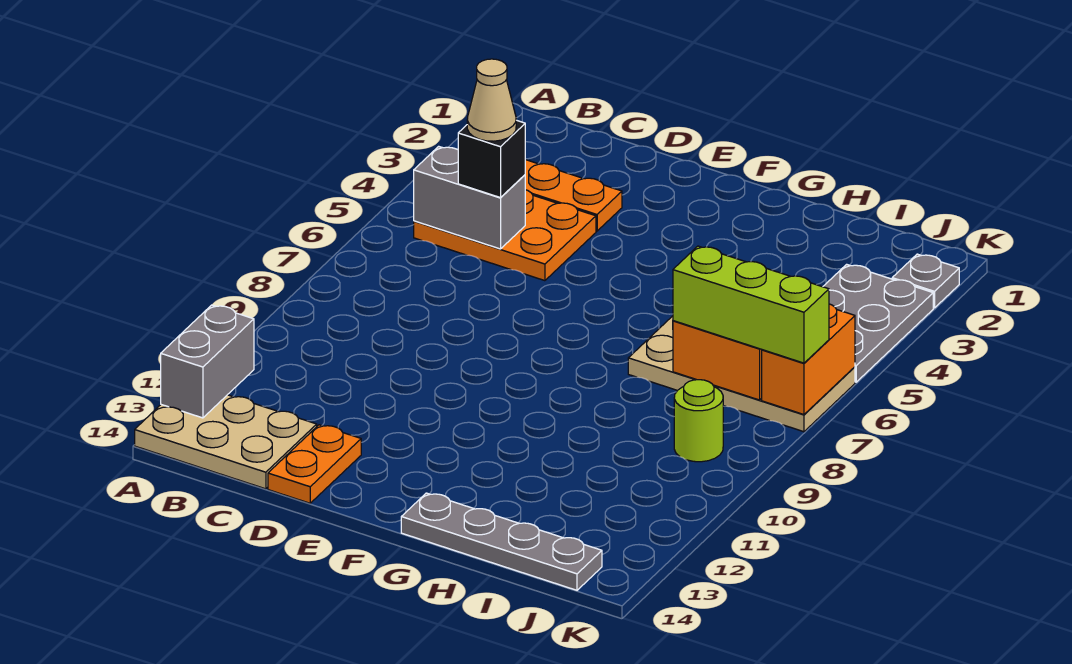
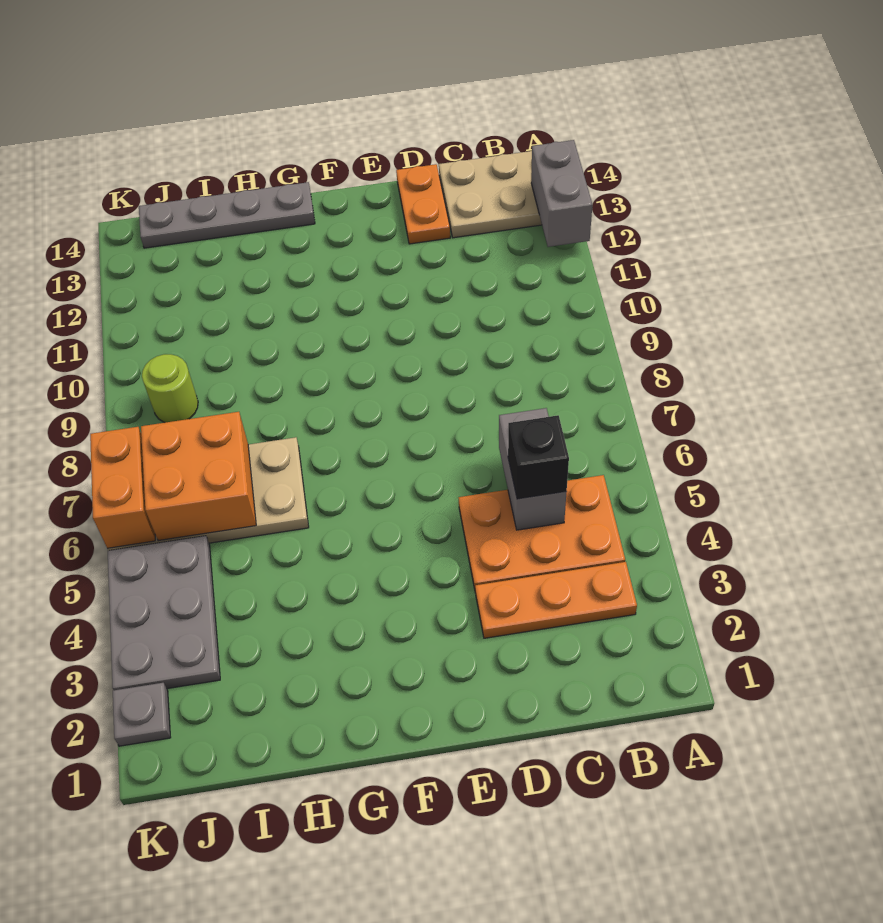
grey brick B5:C5 level 2 -> grey brick C5:C6 level 2
tan cone C5 level 4 -> none
lime brick I7:K7 level 3 -> none

